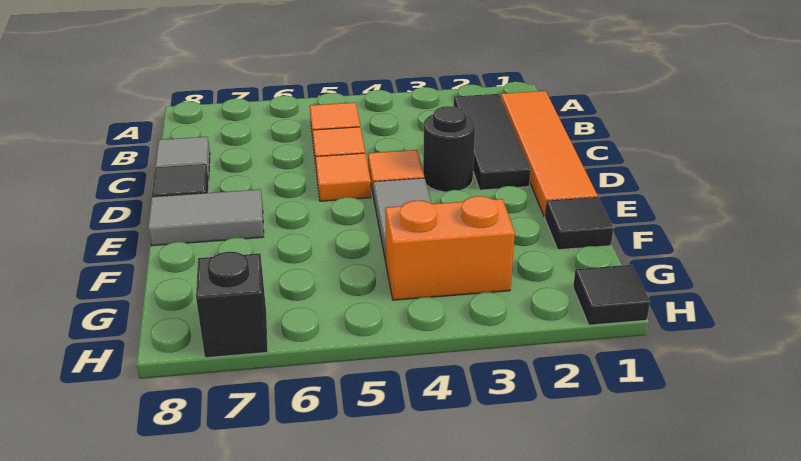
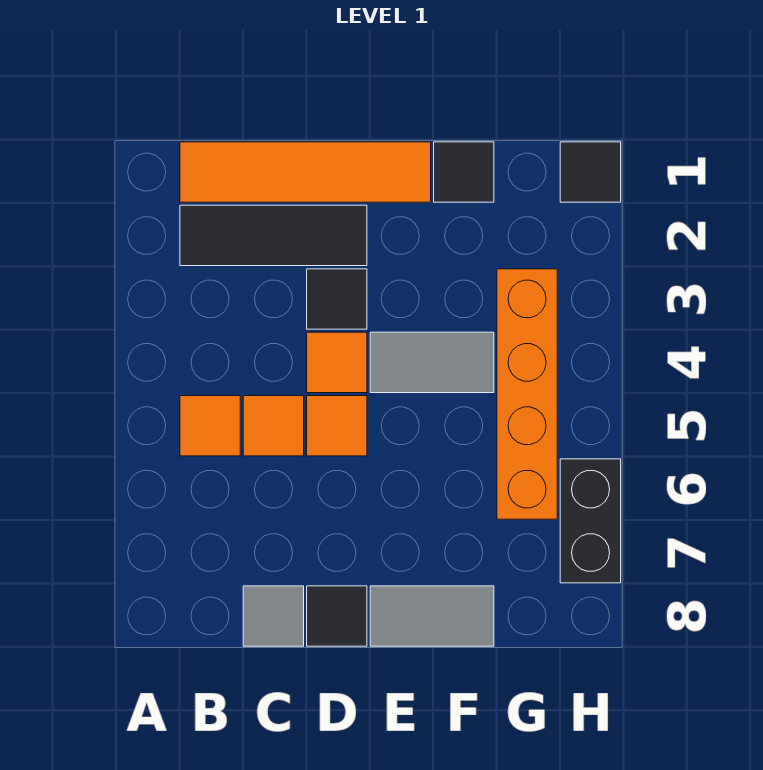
black round brick D3 level 1 -> black tile D3 level 1
grey tile E7:E8 level 1 -> grey tile E8:F8 level 1
orange brick G3:G4 level 1 -> orange brick G3:G6 level 1
black brick H7 level 1 -> black brick H6:H7 level 1

